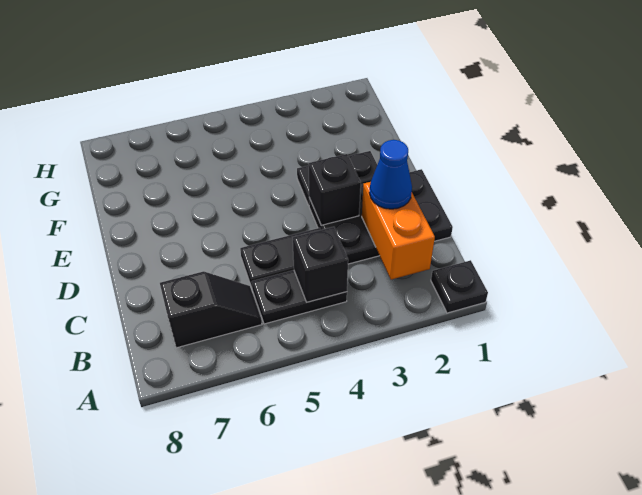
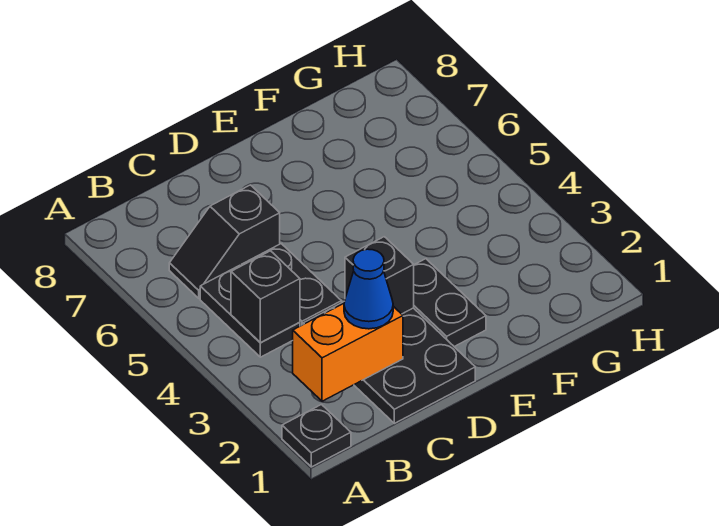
black slope B6:B7 level 1 top 7 -> black slope B6:C6 level 1 top C

